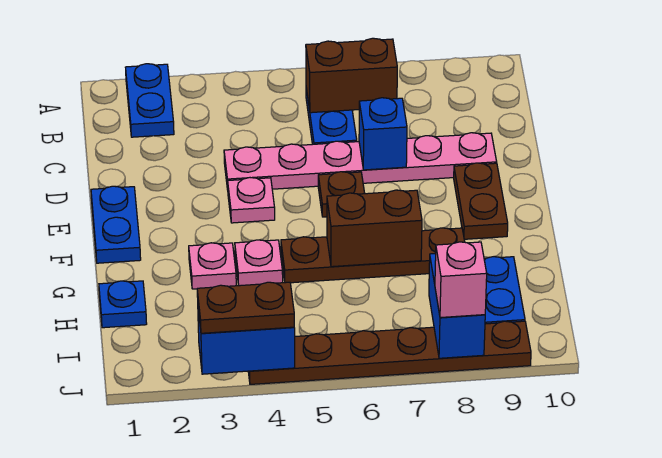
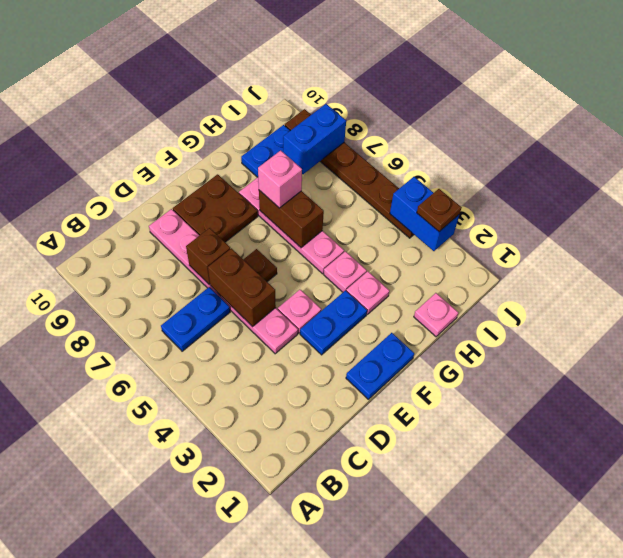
blue plate A2:B2 level 1 -> blue plate E3:F3 level 1
brown brick B6:B7 level 2 -> brown brick D5:D6 level 2
blue brick D7 level 2 -> brown brick D7 level 2
brown plate E9:F9 level 1 -> brown plate E8:F9 level 1
brown plate G5:G8 level 1 -> pink plate G5:G8 level 1
blue plate H1 level 1 -> pink plate H1 level 1
brown plate J3:J4 level 3 -> brown plate J3 level 3
pink brick J8 level 3 -> pink brick G7 level 3

